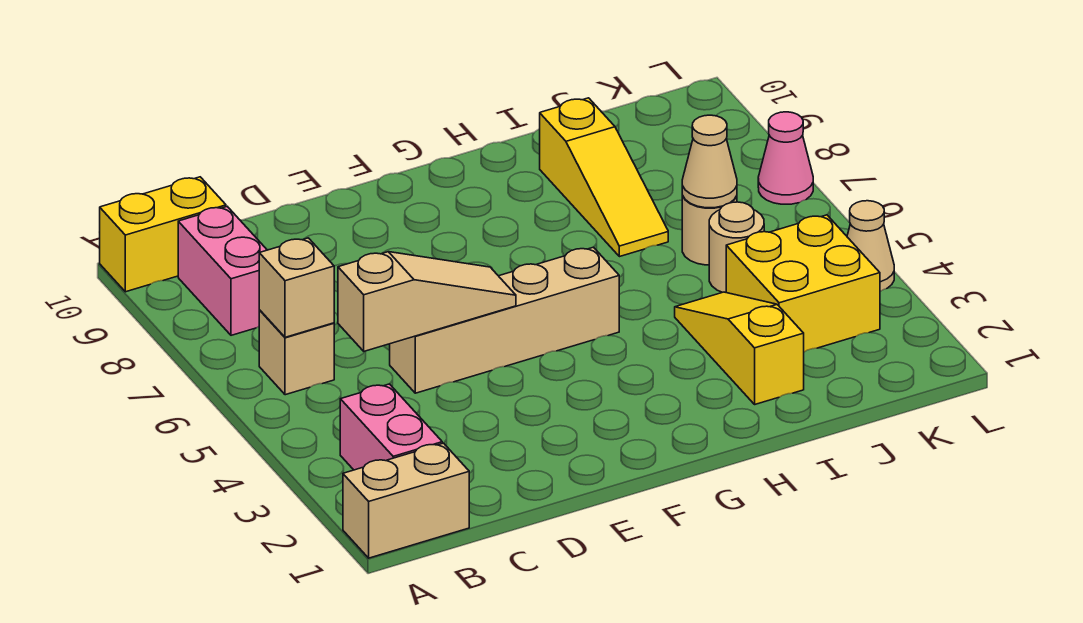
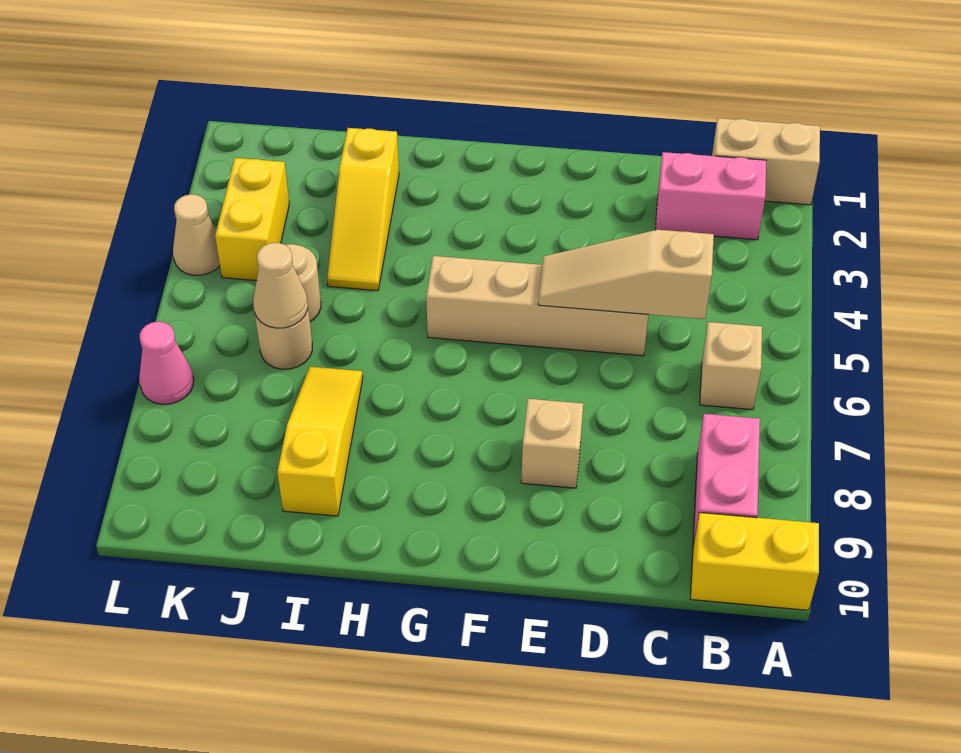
pink brick B2:B3 level 1 -> pink brick B2:C2 level 1
tan brick B6 level 2 -> tan brick E8 level 1
yellow brick J3:K4 level 1 -> yellow brick K3:K4 level 1

